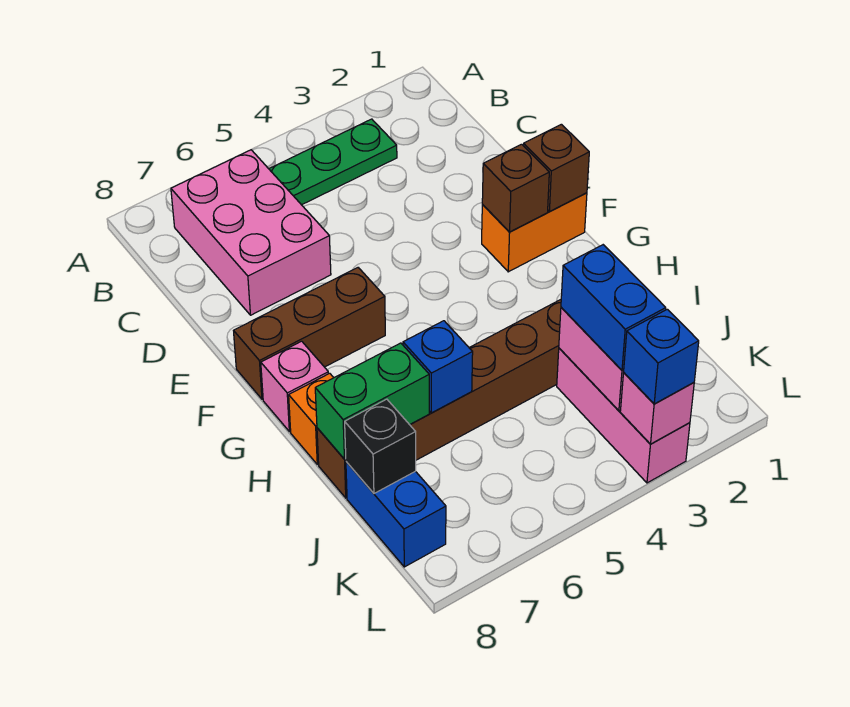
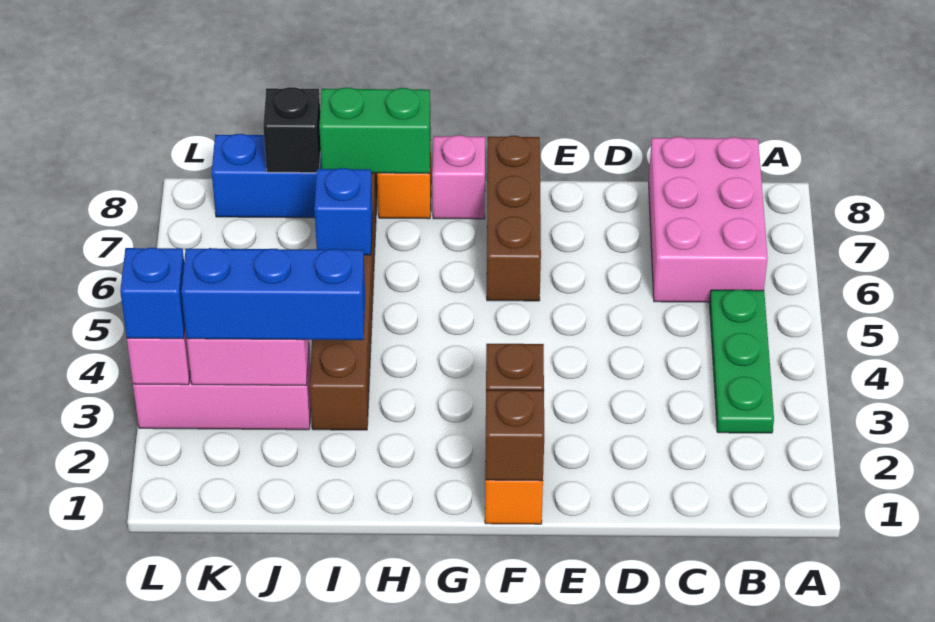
pink brick B6:D7 level 1 -> pink brick B6:C8 level 1
green brick I7:I8 level 2 -> green brick H8:I8 level 2
blue brick J3:K3 level 3 -> blue brick I3:K3 level 3

